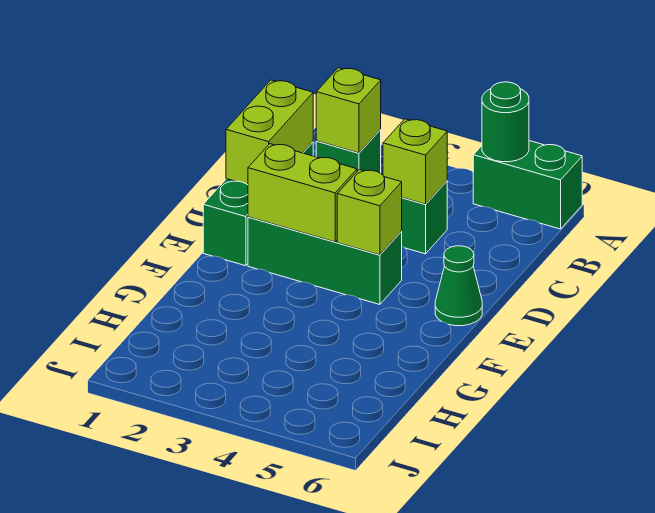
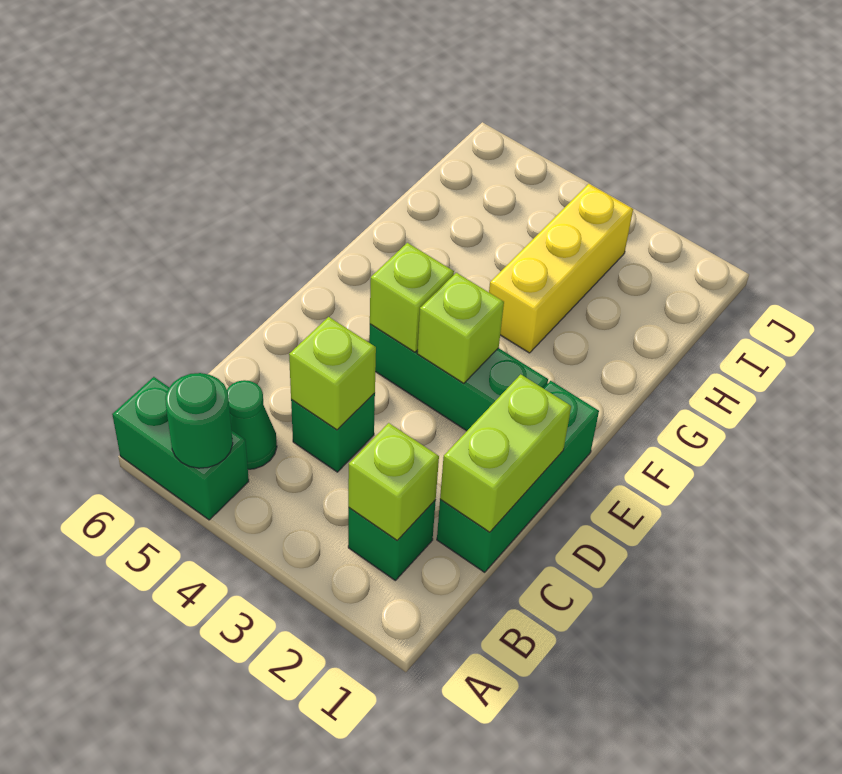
lime brick E2:E3 level 2 -> lime brick E3 level 2
green cone E6 level 1 -> green cone B5 level 1
none -> yellow brick G3:I3 level 1

